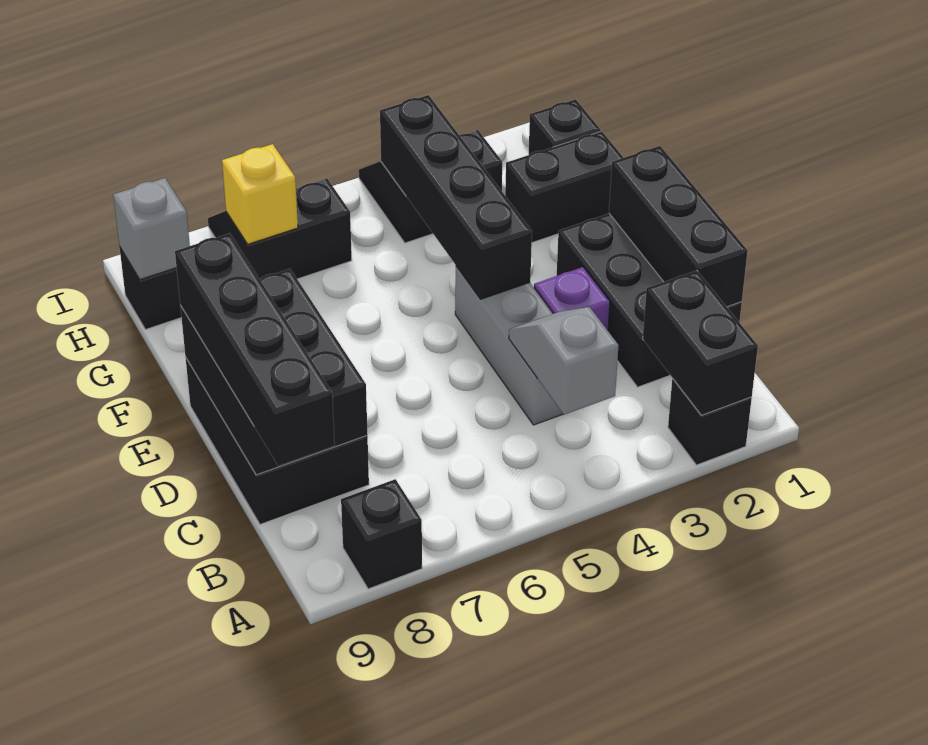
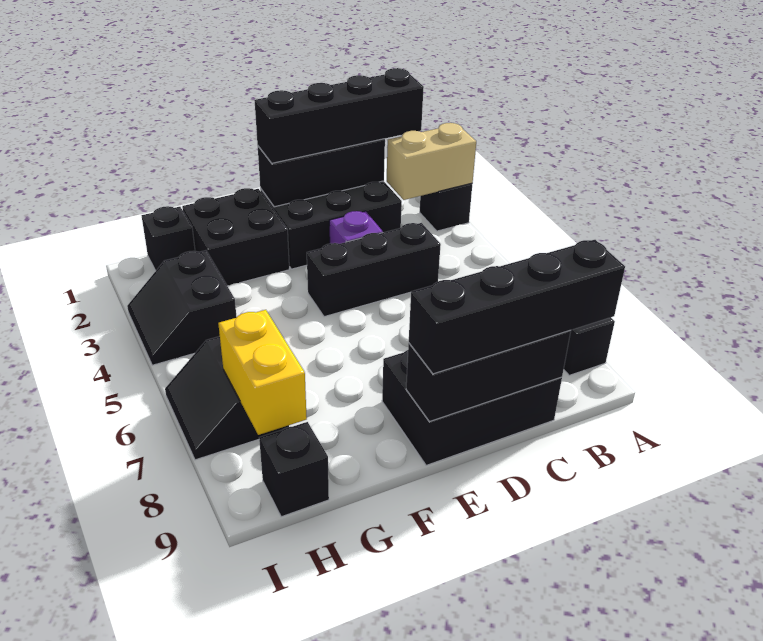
black brick A2:B2 level 2 -> tan brick A2:B2 level 2
grey slope B4:C4 level 2 top B -> none
grey brick C4:E4 level 1 -> black brick C4:E4 level 1
black brick C8:E9 level 2 -> black brick C9:E9 level 2
black brick E4:H4 level 2 -> black brick B1:E1 level 3
black brick G1:G2 level 1 -> black brick F1:G2 level 1
yellow brick H7 level 2 -> yellow brick H7:H8 level 2
grey brick H9 level 2 -> none

